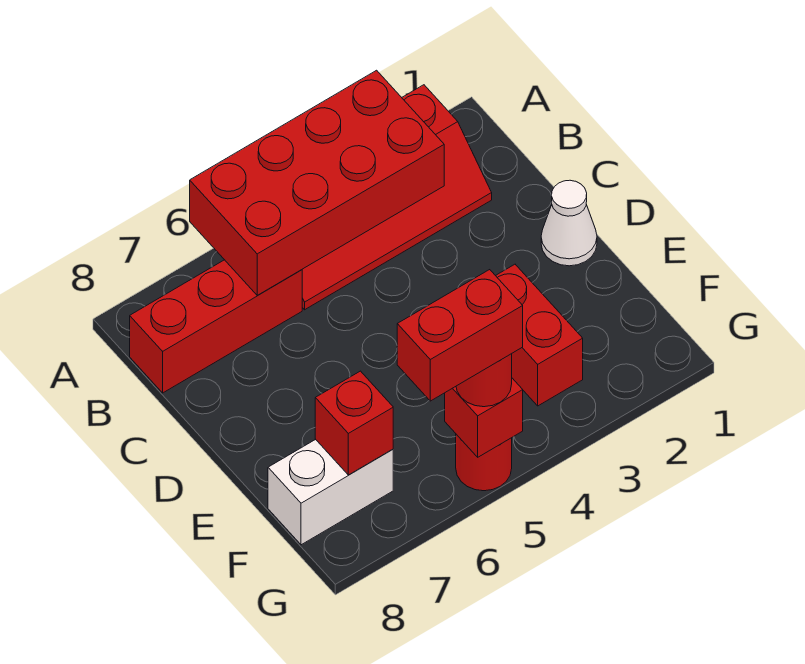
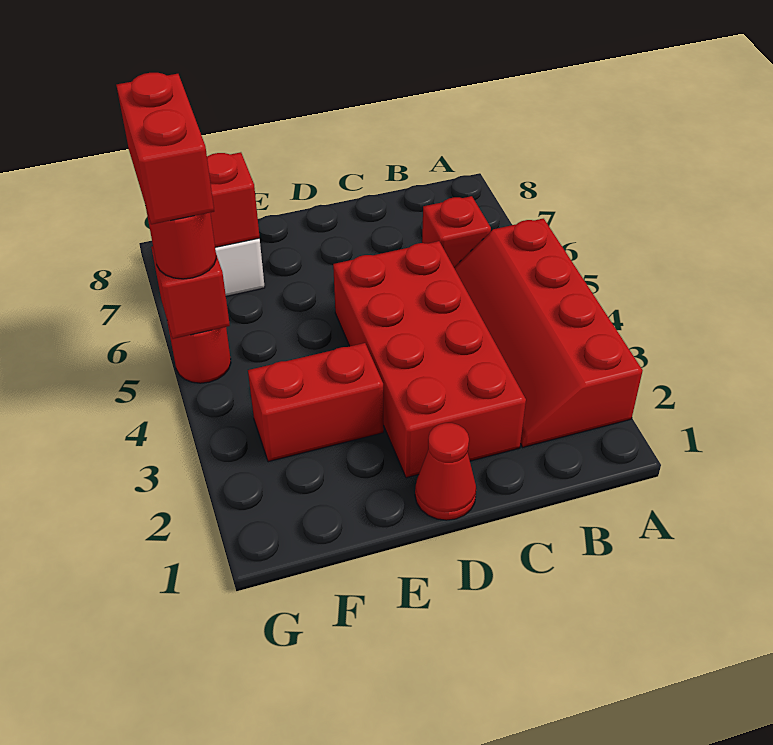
red brick A3:B6 level 2 -> red brick C2:D5 level 1
red brick B6:B8 level 1 -> red brick B6 level 1
white cone D1 level 1 -> red cone D1 level 1

